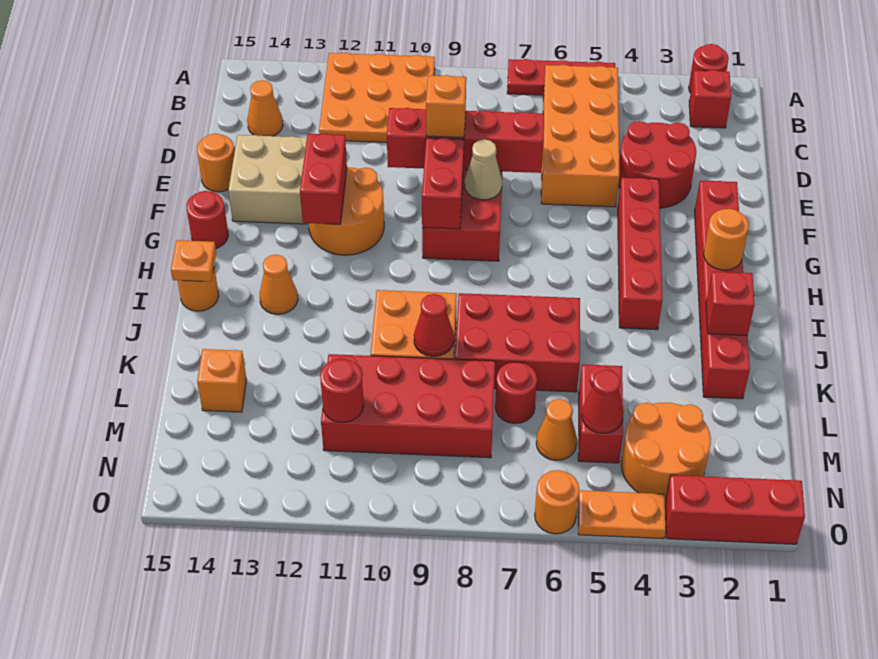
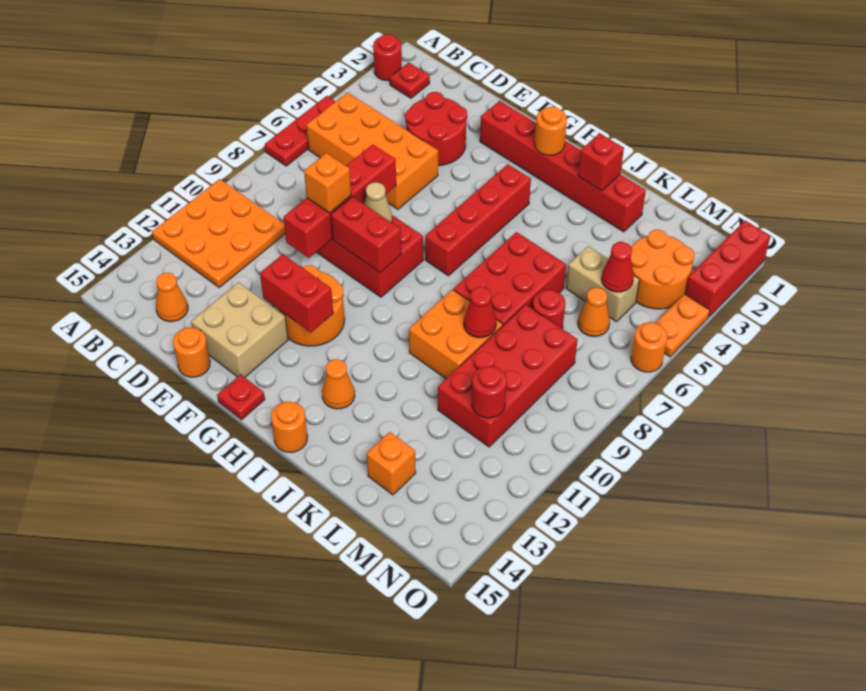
red brick B2 level 1 -> red plate B2 level 1
red brick F4:I4 level 1 -> red brick H4:H7 level 1
red round brick G15 level 1 -> red plate G15 level 1
orange plate I15 level 2 -> none
red brick L5:M5 level 1 -> tan brick L5:M5 level 1

